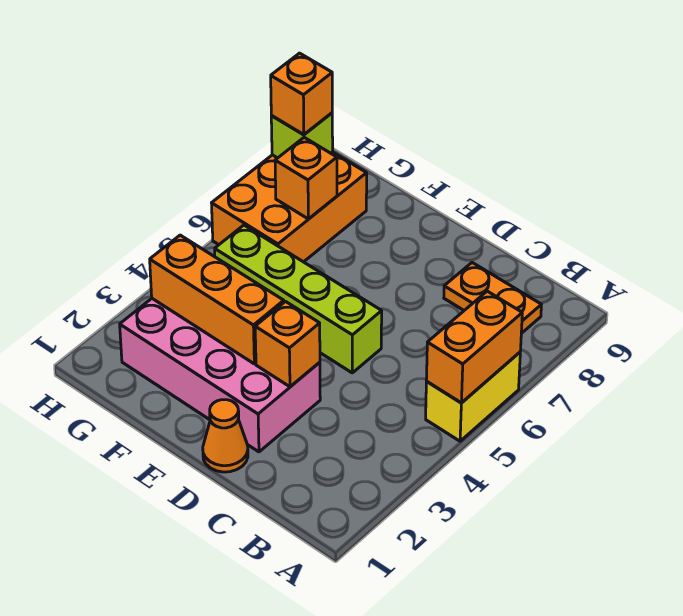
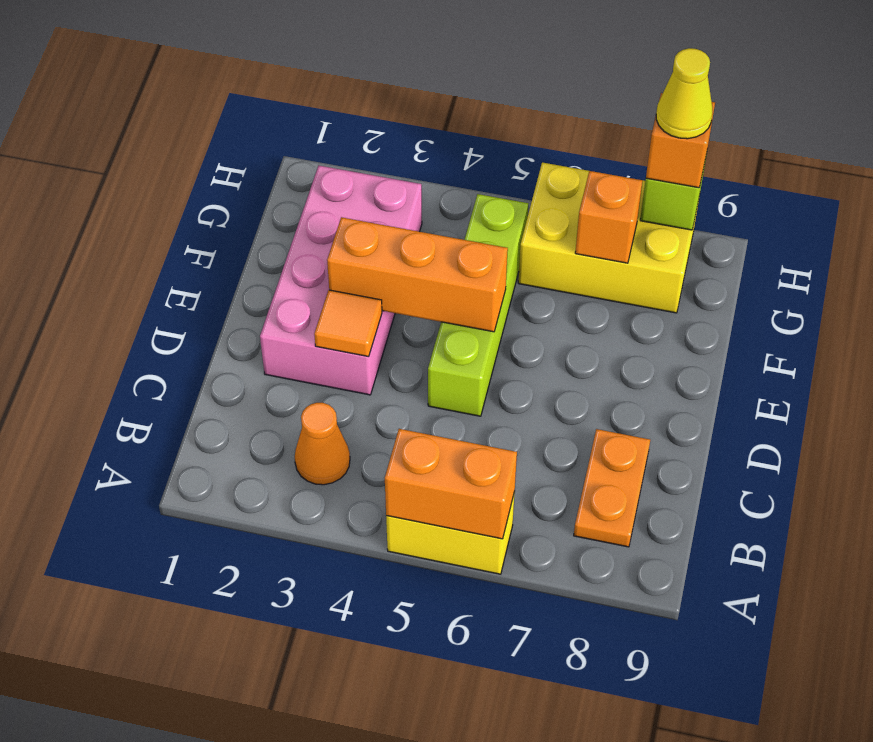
orange cone D1 level 1 -> orange cone B3 level 1
orange brick D3 level 2 -> orange tile D3 level 2
orange brick E3:G3 level 2 -> orange brick E3:E5 level 2
orange brick G6:H8 level 1 -> yellow brick G6:H8 level 1
none -> yellow cone H8 level 4

